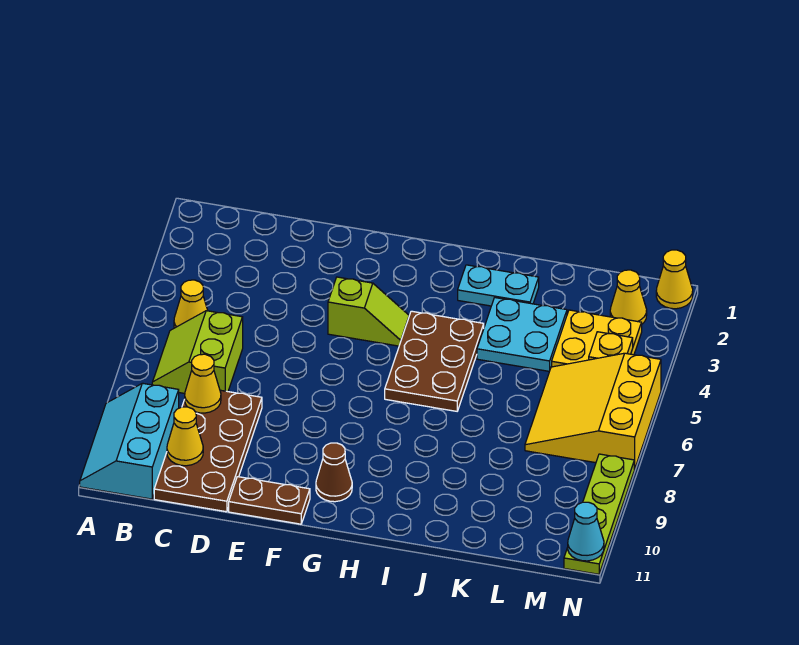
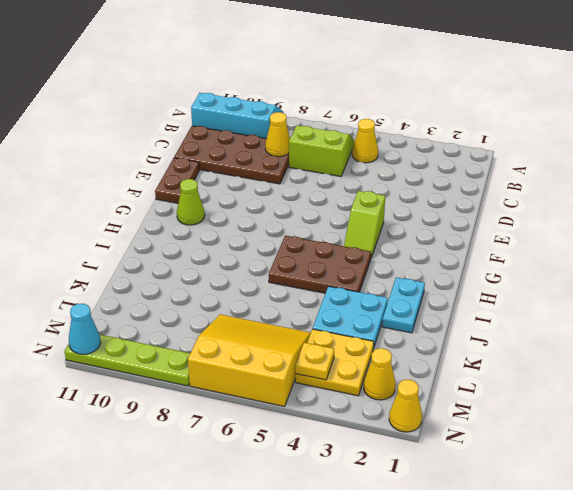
yellow cone C10 level 2 -> none
brown cone G10 level 1 -> lime cone G10 level 1

